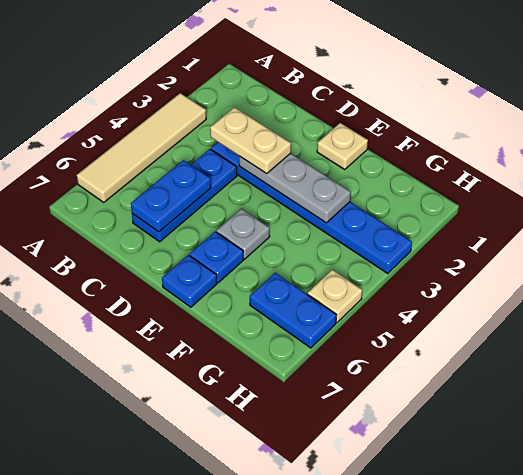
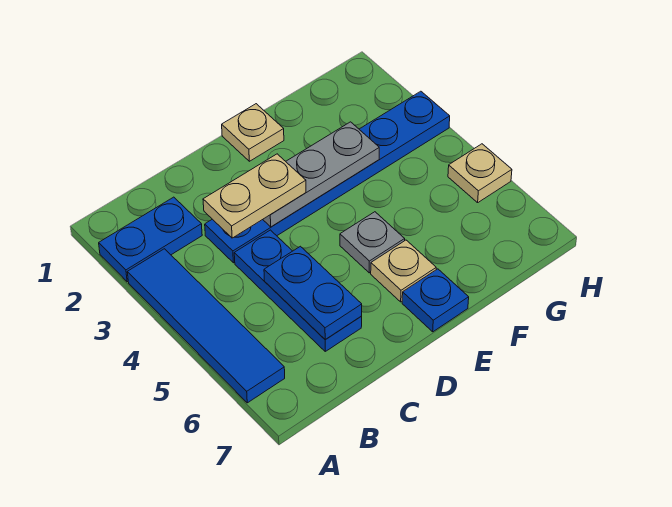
tan tile A3:A6 level 1 -> blue tile A3:A6 level 1
blue plate E6 level 1 -> tan plate E6 level 1
blue plate G6:H6 level 1 -> blue plate A2:B2 level 1

